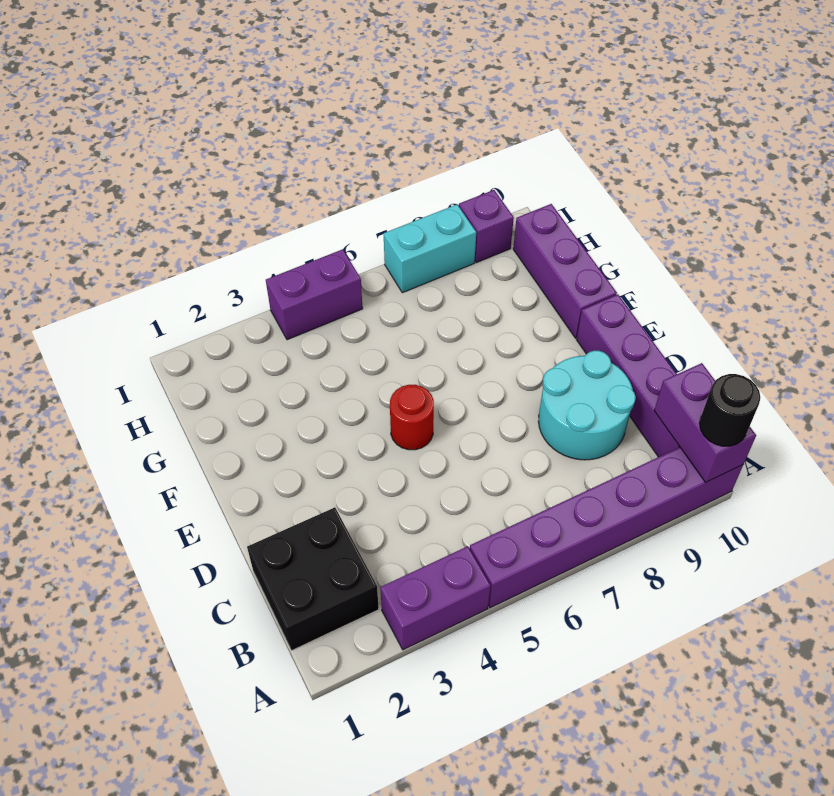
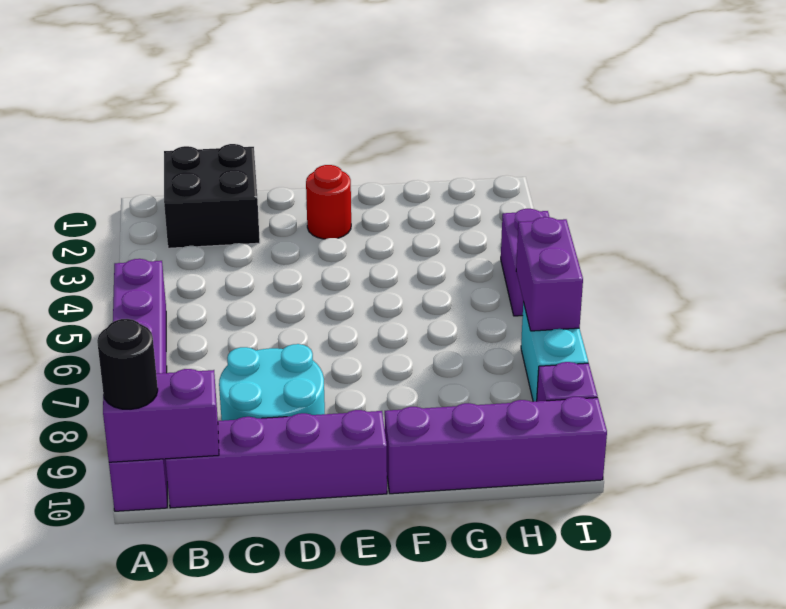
purple brick A3:A4 level 1 -> purple brick I6:I7 level 2
red round brick E5 level 1 -> red round brick E2 level 1
purple brick F10:H10 level 1 -> purple brick F10:I10 level 1

